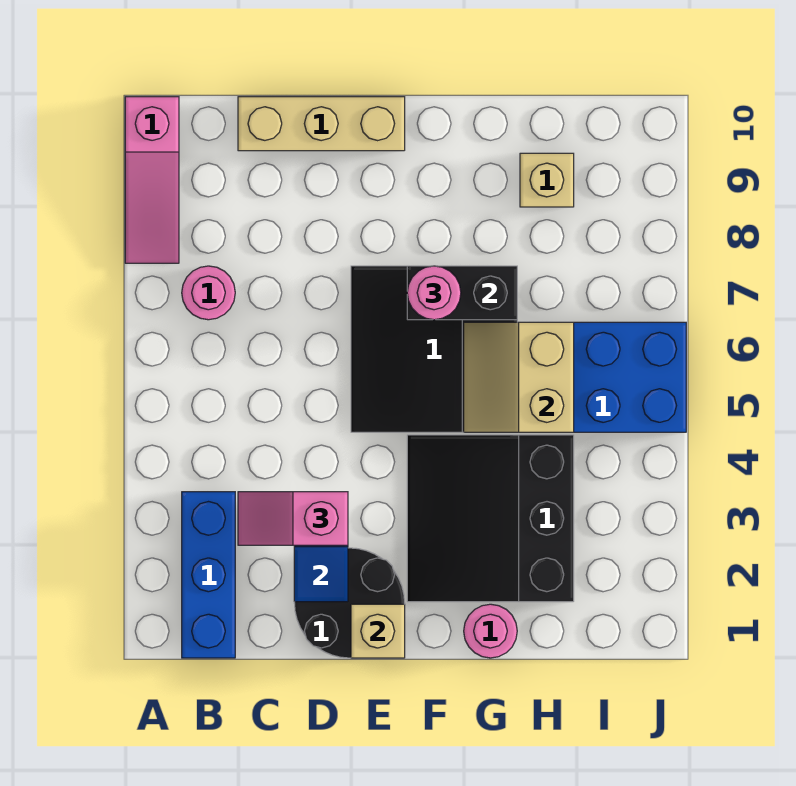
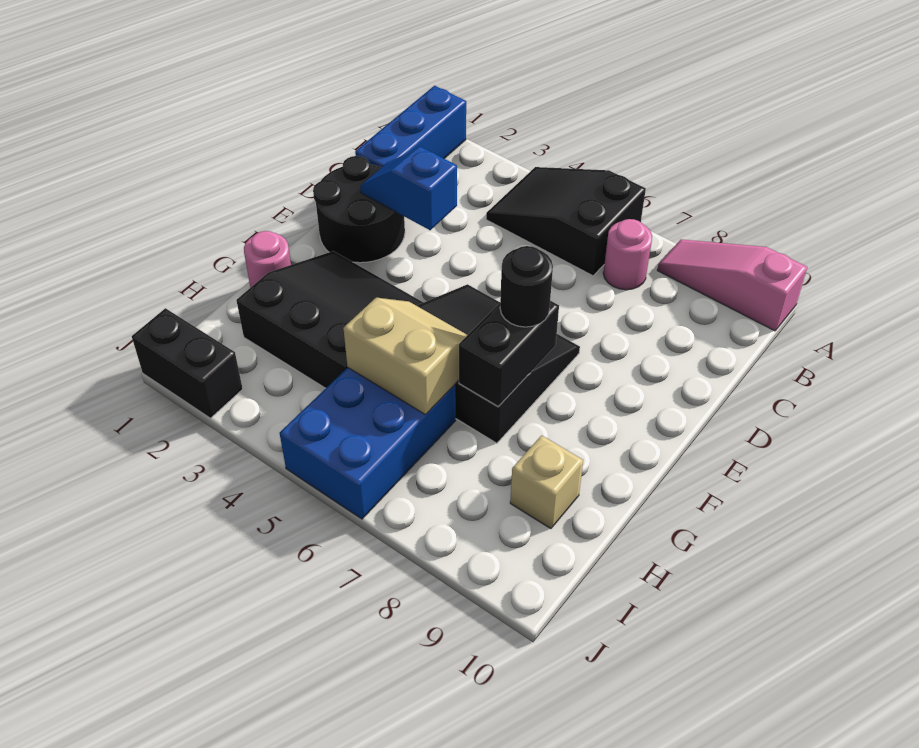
none -> black slope A4:B6 level 1 top 6
blue brick B1:B3 level 1 -> blue brick A1:C1 level 1
pink slope C3:D3 level 3 top D -> none
tan brick C10:E10 level 1 -> none
tan brick E1 level 2 -> none
pink round brick F7 level 3 -> black round brick F7 level 3
none -> black brick J1:J2 level 1

